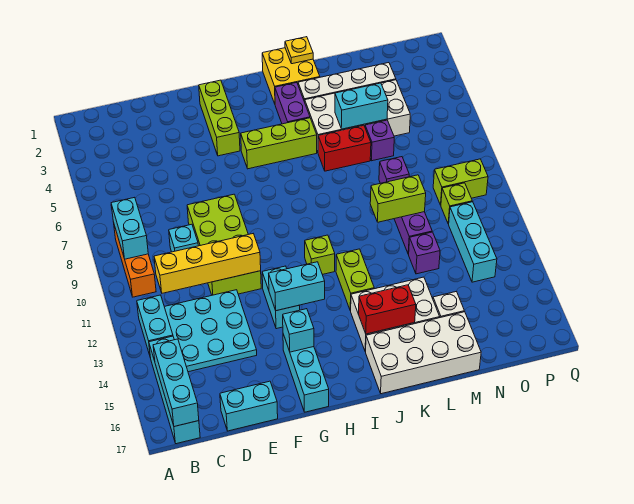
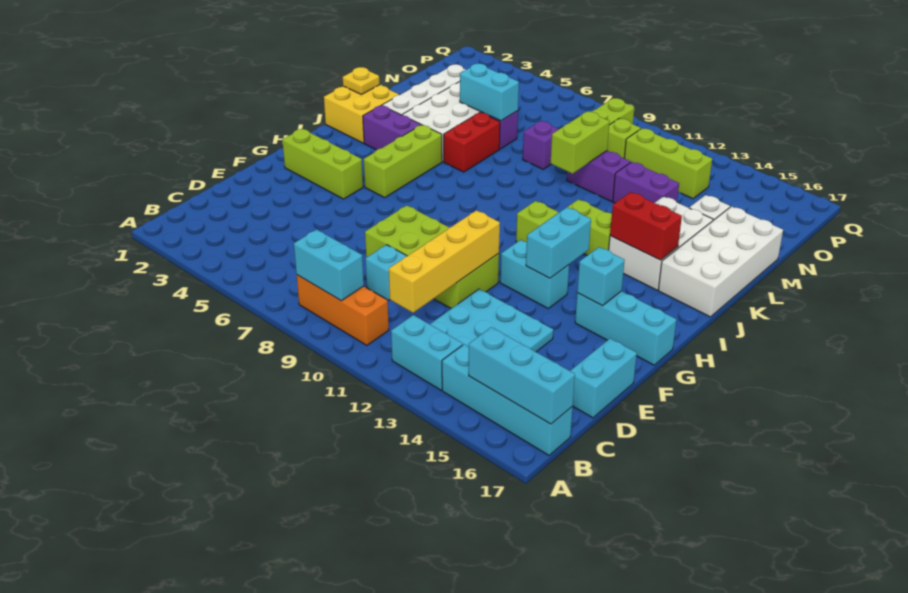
red brick J15:K15 level 2 -> red brick J14:J15 level 2
cyan brick L5:M5 level 2 -> cyan brick M5:M6 level 2
purple brick M12 level 1 -> purple brick M12:M13 level 1
cyan brick O11:O13 level 1 -> lime brick O11:O13 level 1

